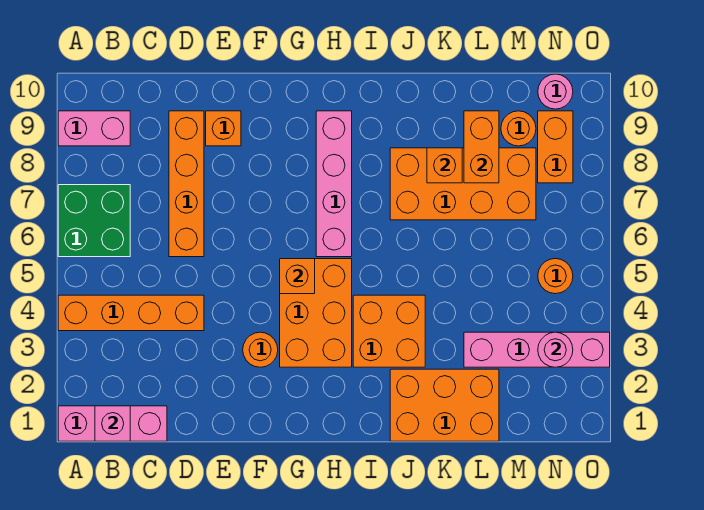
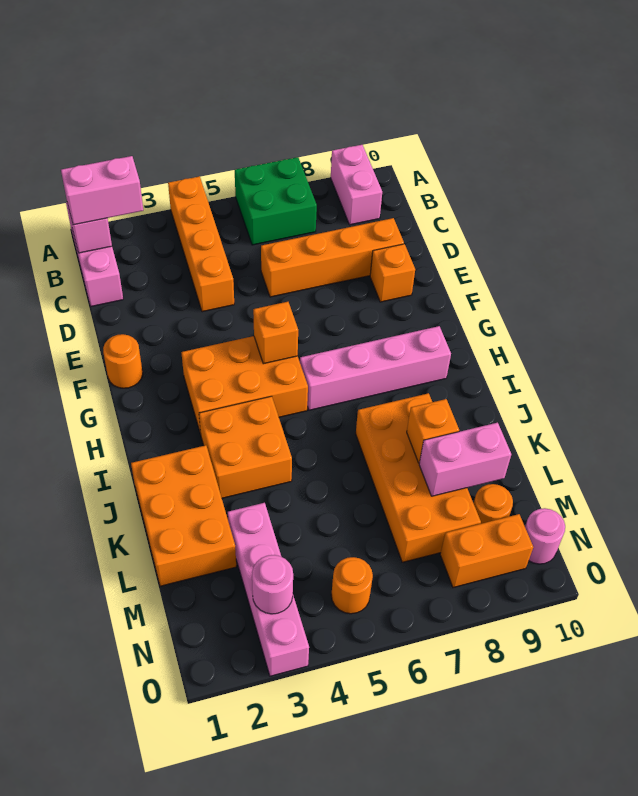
none -> pink brick B1:B2 level 3
orange round brick F3 level 1 -> orange round brick F1 level 1
orange brick L8:L9 level 2 -> pink brick L8:L9 level 2

